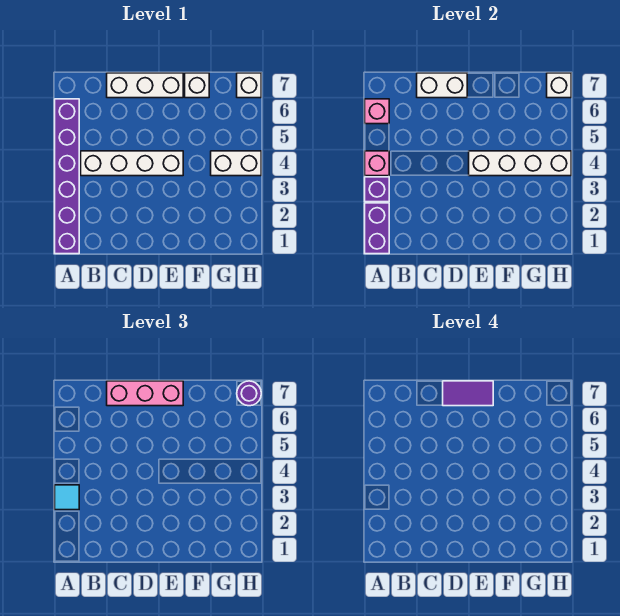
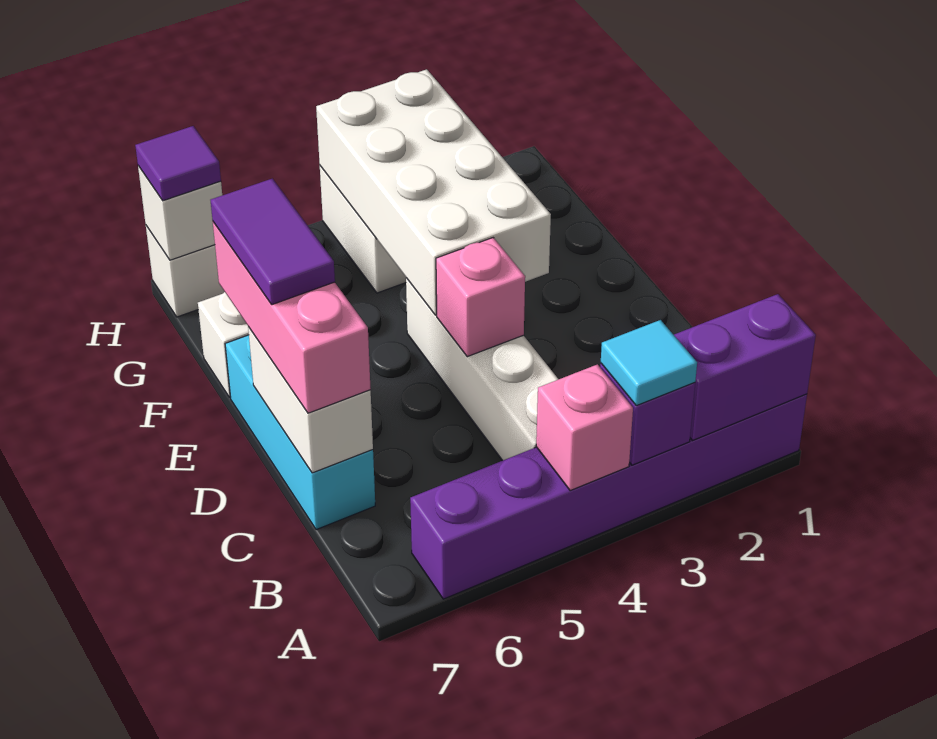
pink brick A6 level 2 -> pink brick D4 level 2
white brick C7:E7 level 1 -> cyan brick C7:E7 level 1
white brick E4:H4 level 2 -> white brick E3:H4 level 2
purple round brick H7 level 3 -> purple tile H7 level 3

